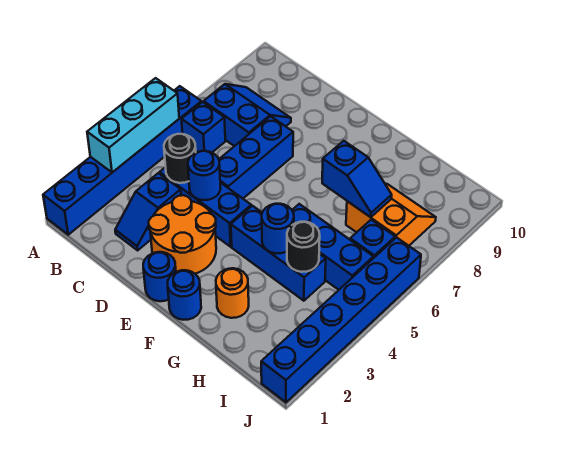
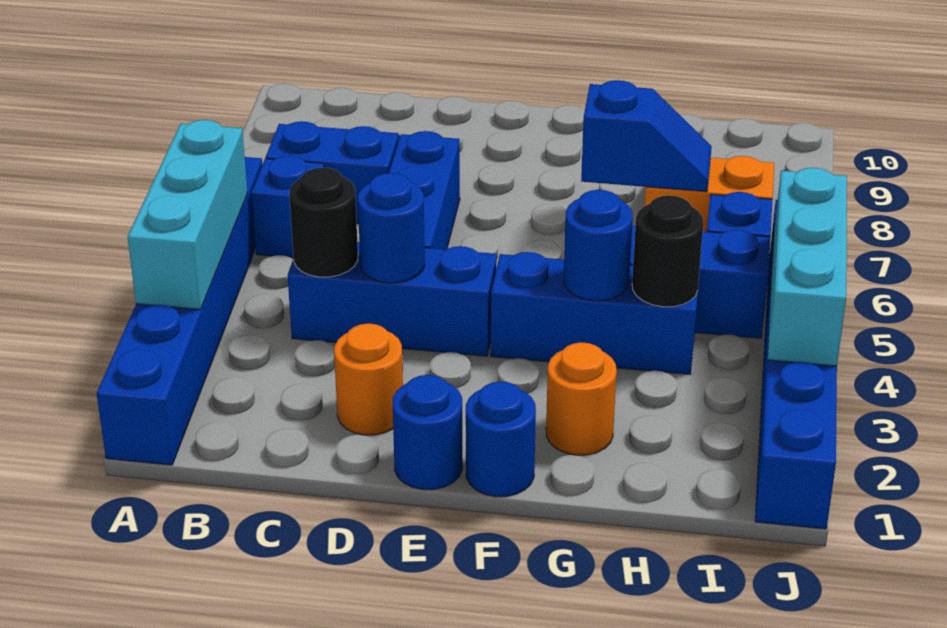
blue slope C2:C3 level 1 top 3 -> none
orange round brick D2:E3 level 1 -> orange round brick D2 level 1
none -> cyan brick J3:J5 level 2

